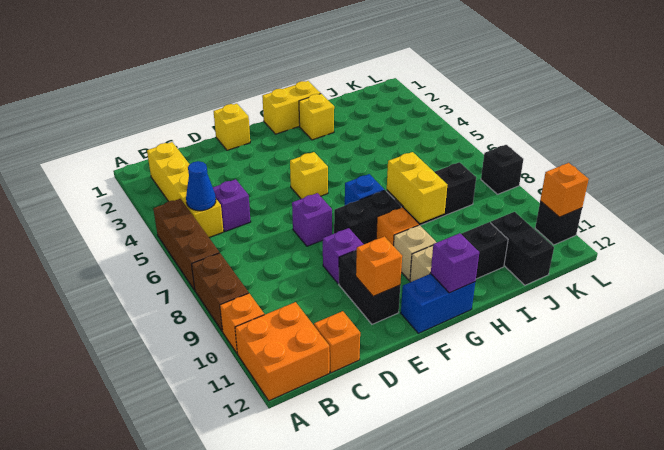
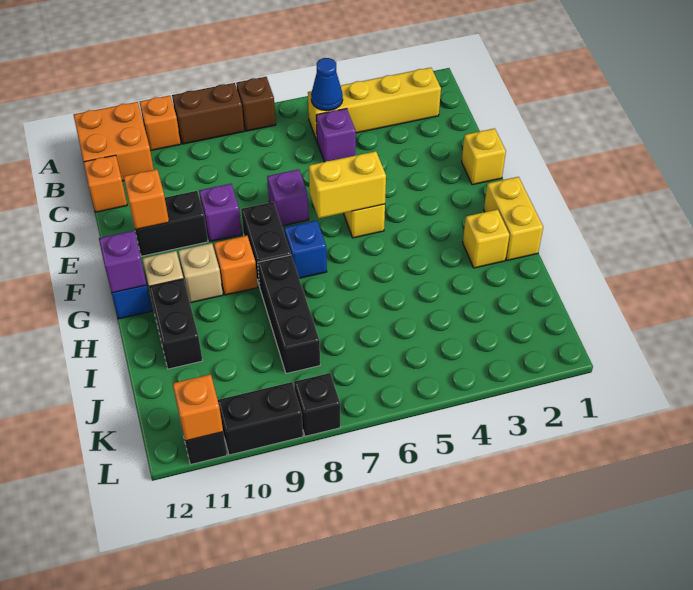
brown brick A5:A7 level 1 -> brown brick A7 level 1
yellow brick H8:H9 level 2 -> yellow brick F5:F6 level 2
black brick J11:J12 level 1 -> black brick L9:L10 level 1

